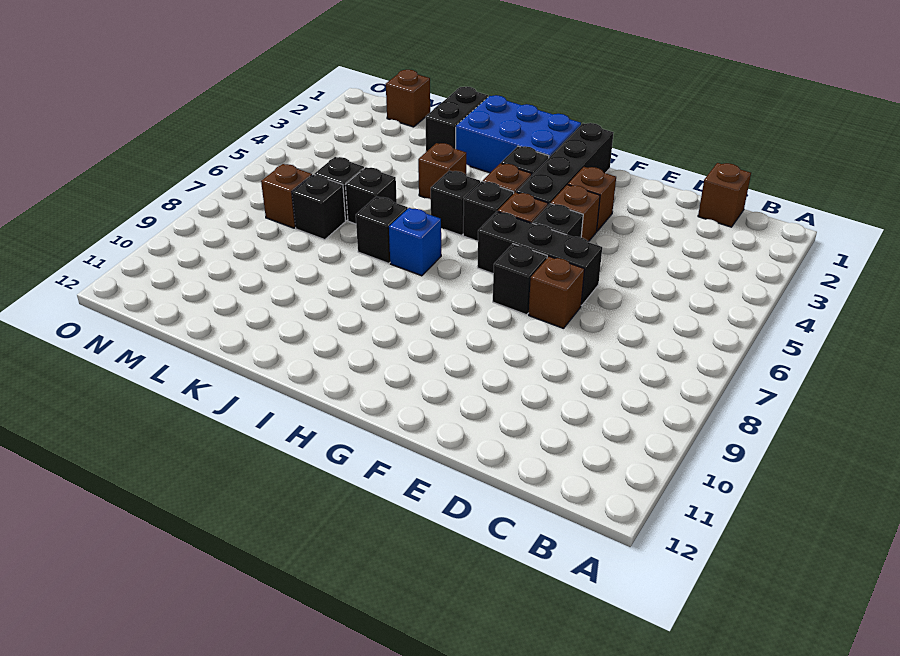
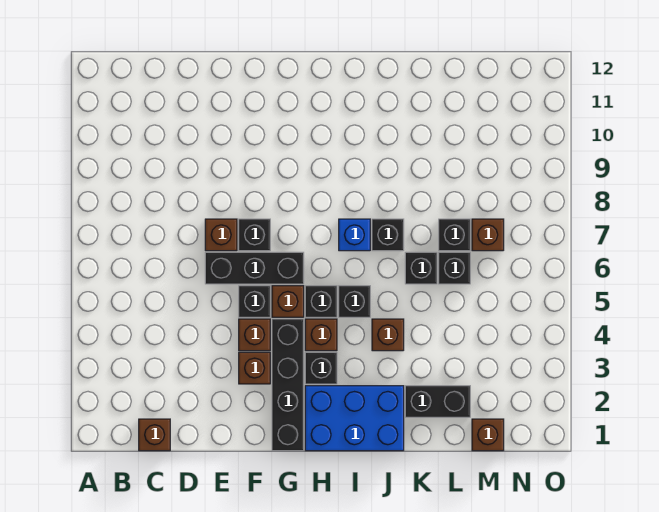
black brick K1:K2 level 1 -> black brick K2:L2 level 1

